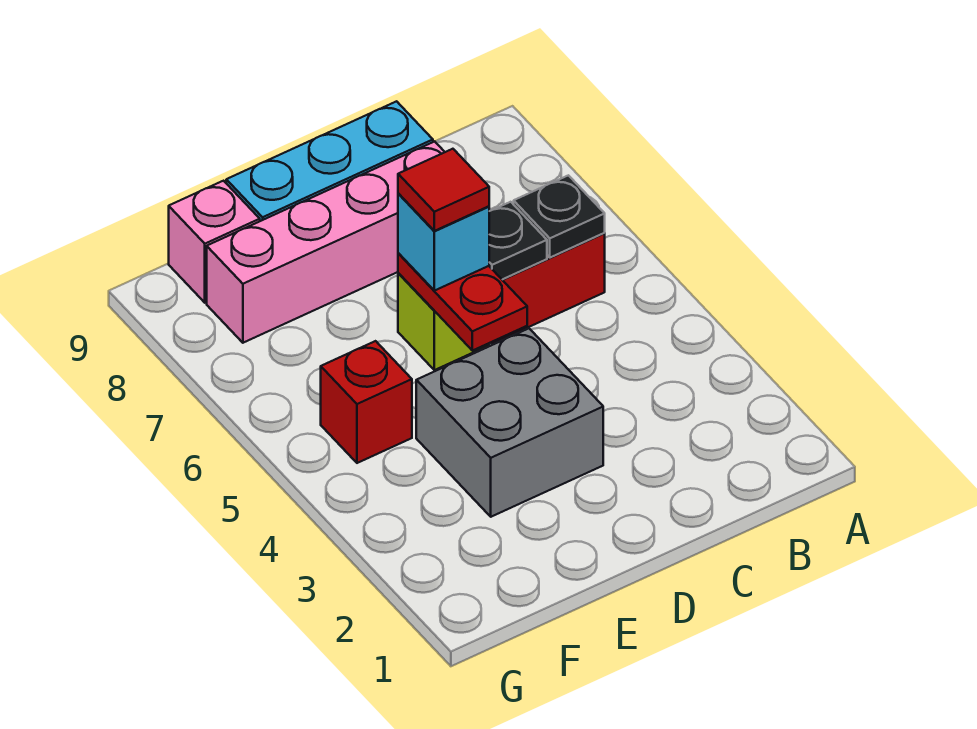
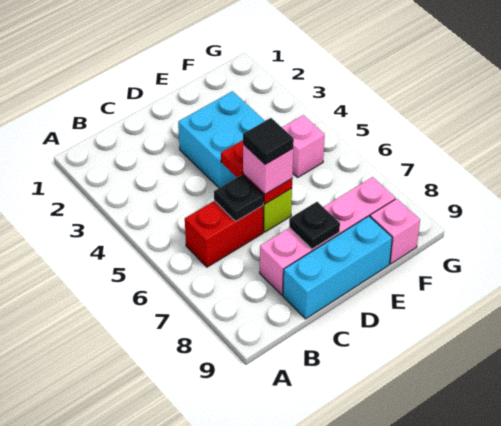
black plate B6 level 2 -> black plate D8 level 2
grey brick D3:E4 level 1 -> cyan brick D3:E4 level 1
cyan brick D6 level 3 -> pink brick D6 level 3
red tile D6 level 4 -> black tile D6 level 4
red brick F5 level 1 -> pink brick F5 level 1

